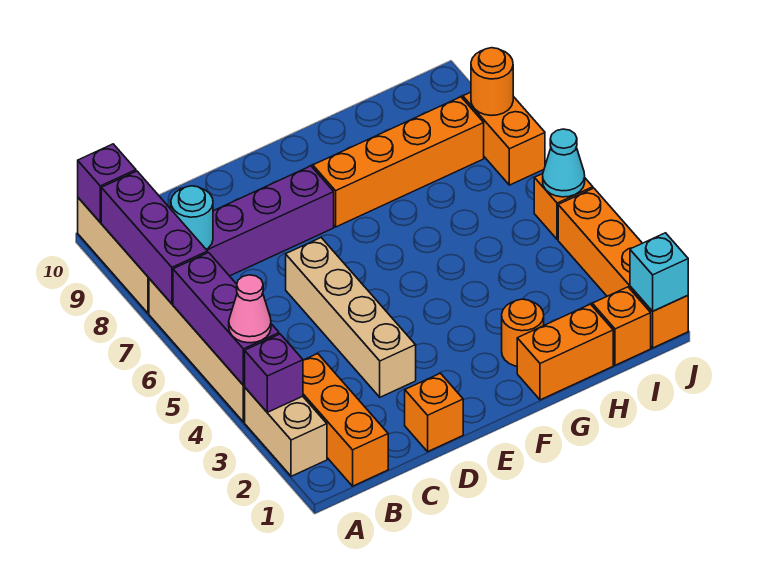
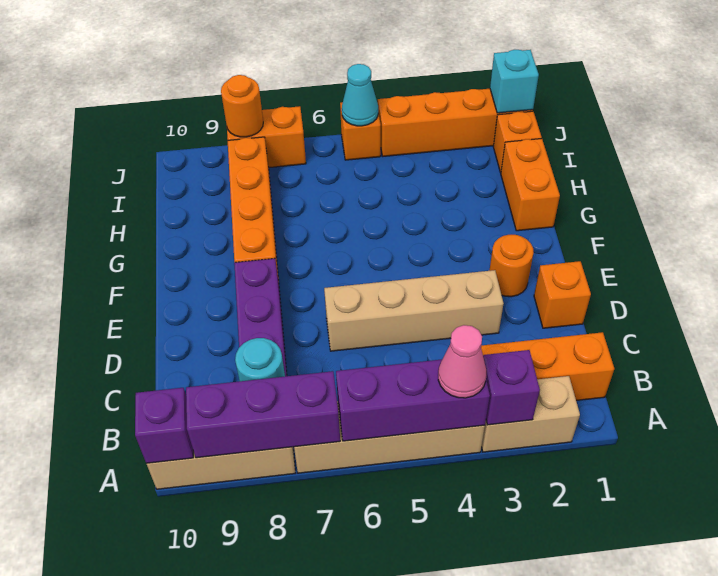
orange round brick G2 level 1 -> orange round brick E2 level 1

